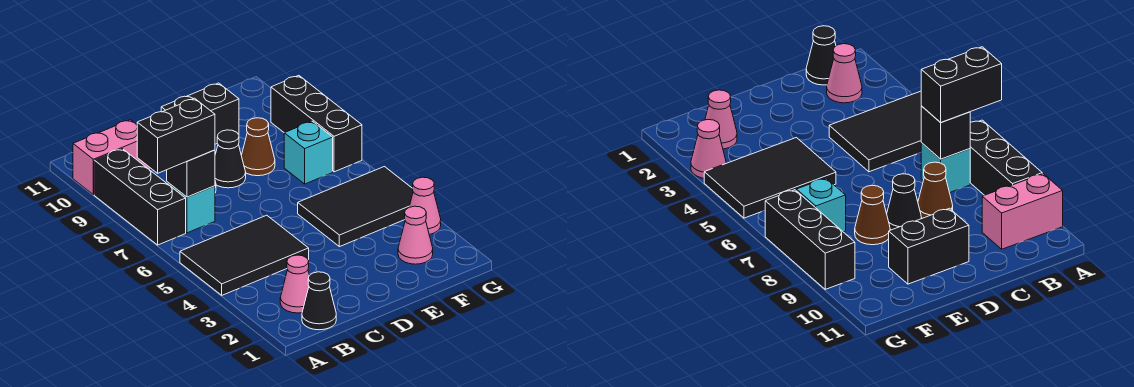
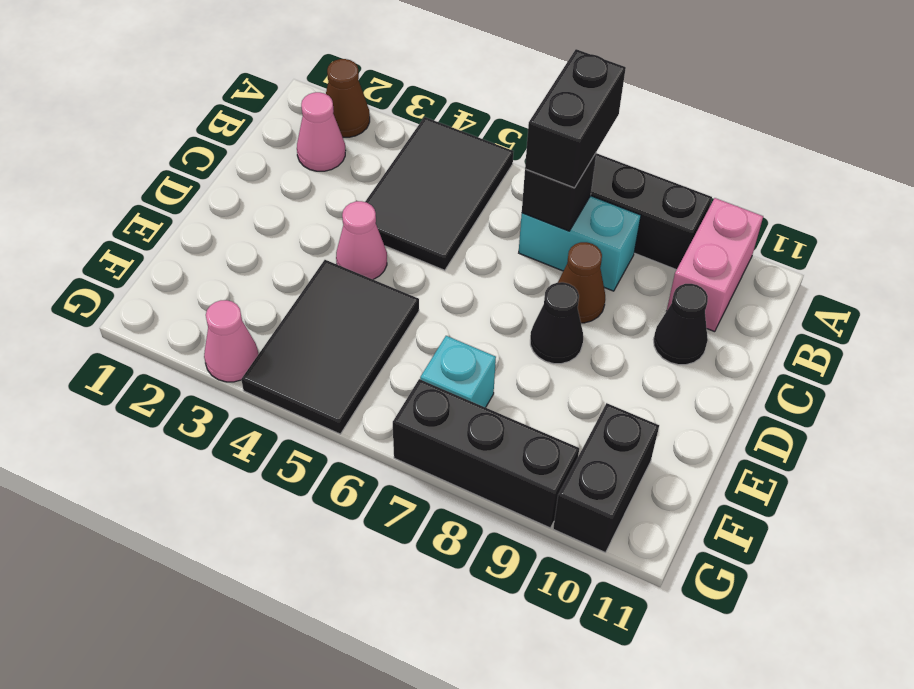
black cone B1 level 1 -> black cone C10 level 1
cyan brick B7 level 1 -> cyan brick B7:B8 level 1
black brick D10:E10 level 1 -> black brick F10:G10 level 1
brown cone E8 level 1 -> brown cone A2 level 1
pink cone F2 level 1 -> pink cone D4 level 1

